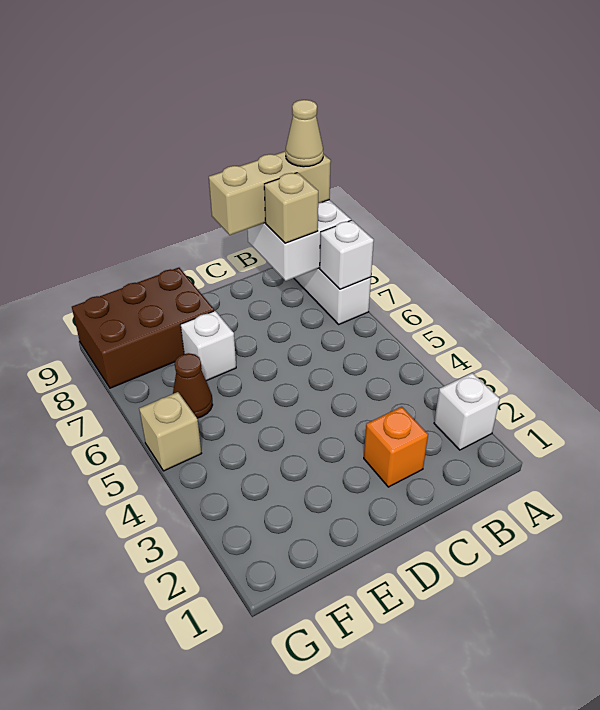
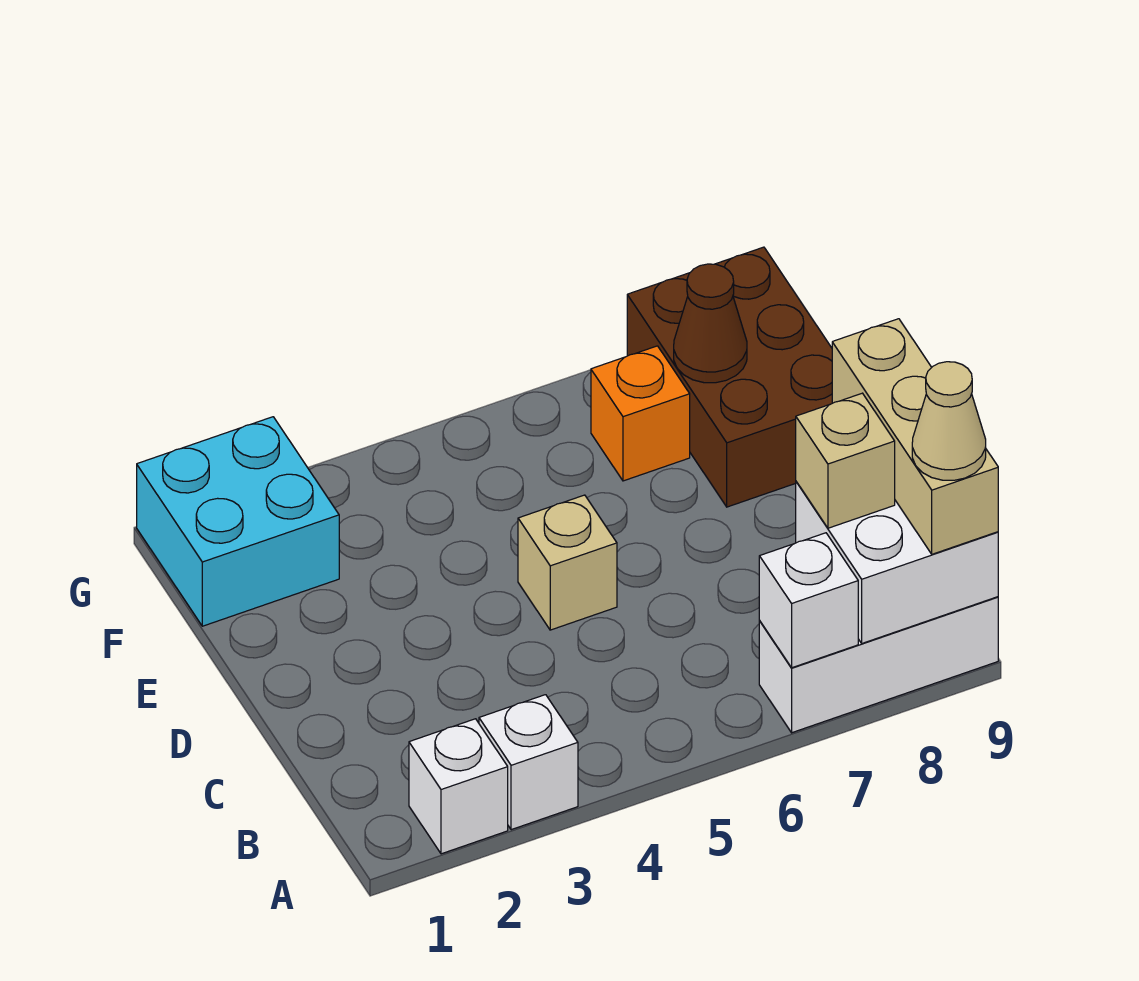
orange brick C2 level 1 -> orange brick F7 level 1
white brick E7 level 1 -> white brick A3 level 1
none -> cyan brick F1:G2 level 1
brown cone F6 level 1 -> brown cone F8 level 2
tan brick G5 level 1 -> tan brick D5 level 1

